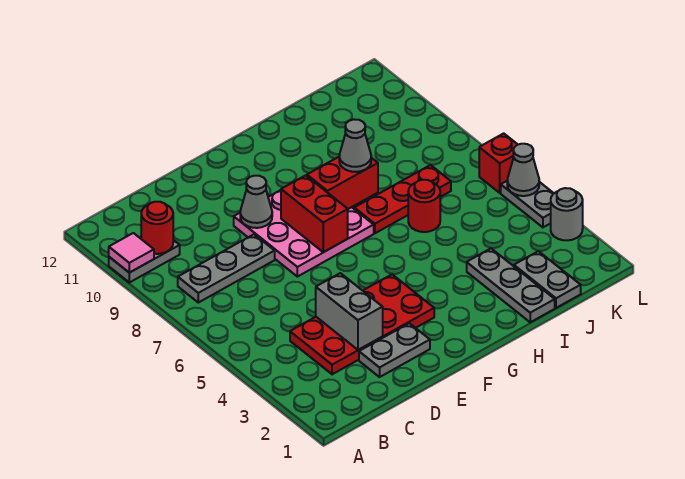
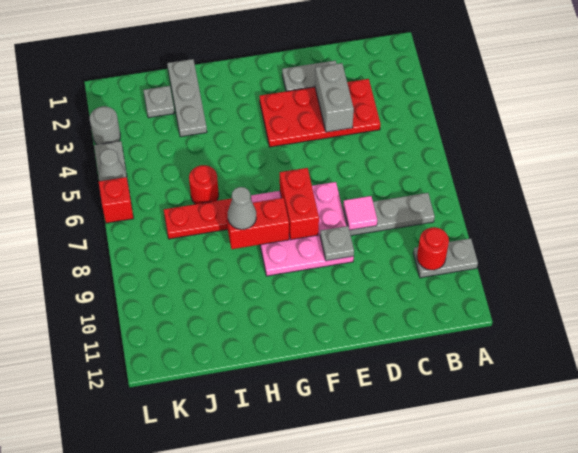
pink tile A10 level 2 -> pink tile D8 level 2
grey cone E9 level 2 -> grey plate E9 level 2
grey plate J1:J2 level 1 -> grey plate J2 level 1

